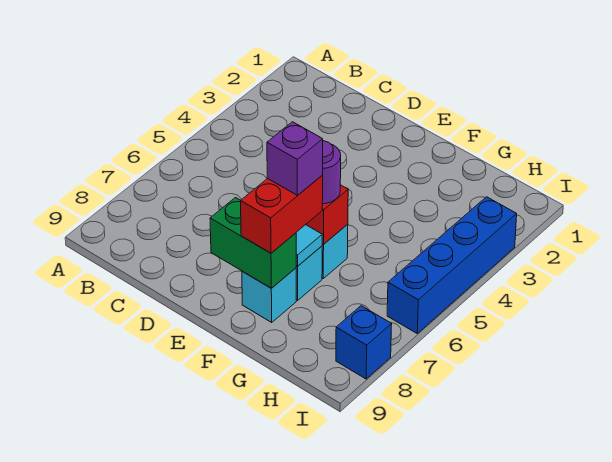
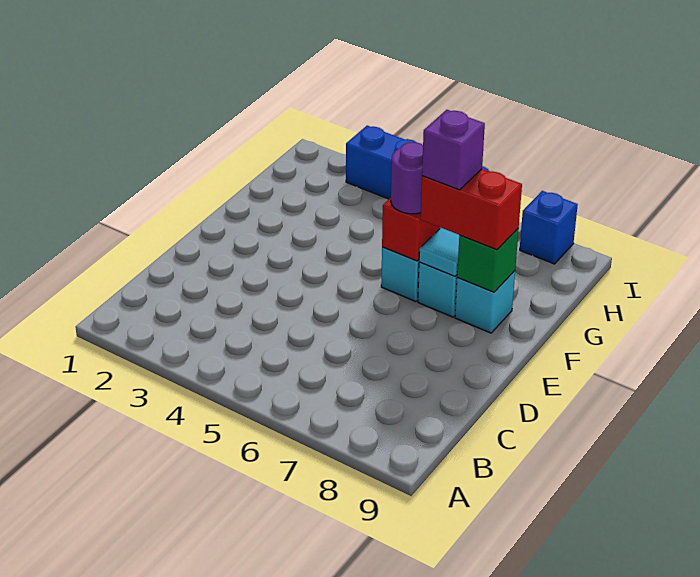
green brick E8:F8 level 2 -> green brick F8 level 2

